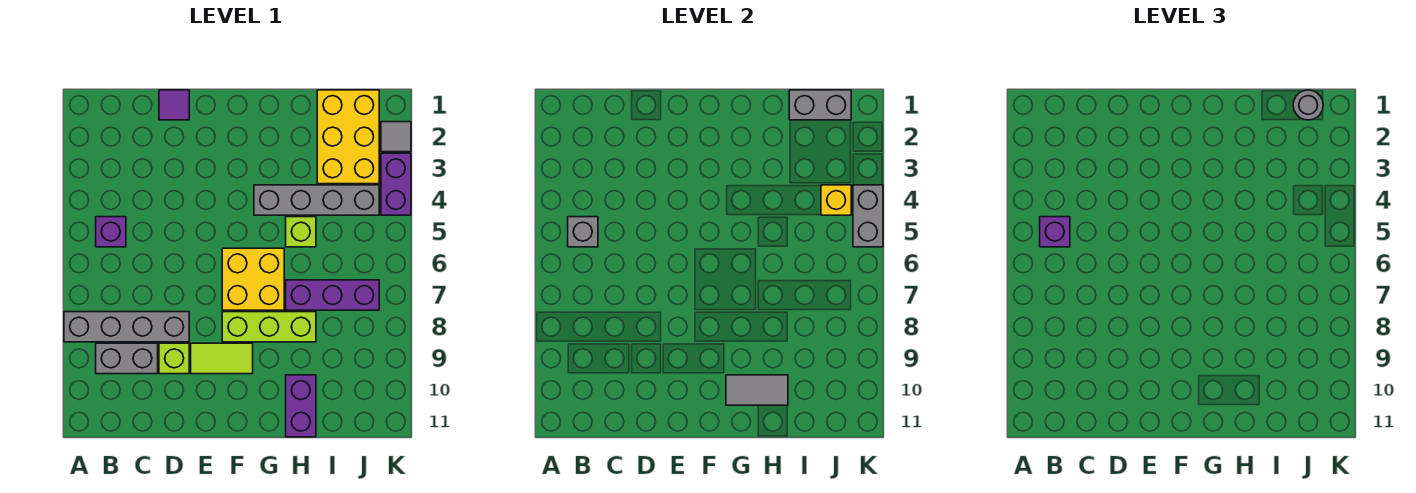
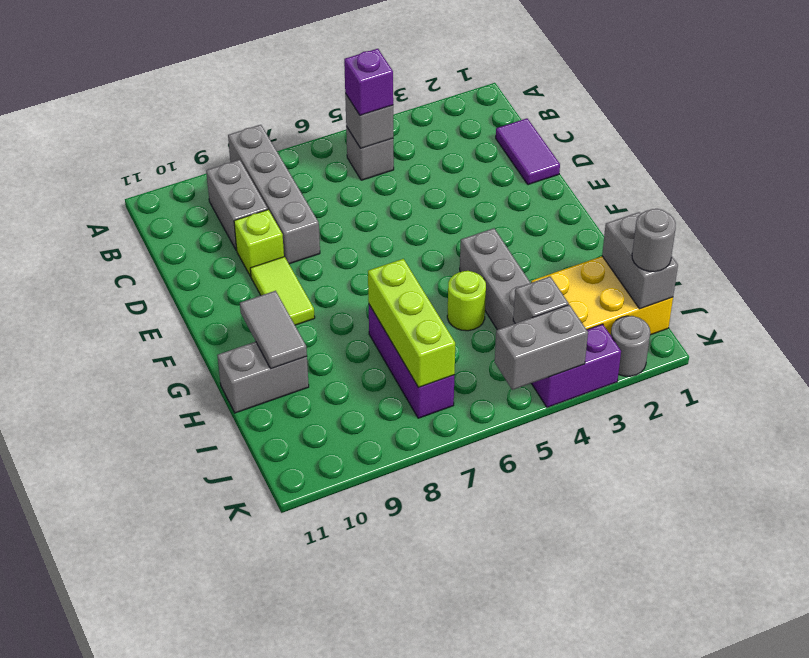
purple brick B5 level 1 -> grey brick B5 level 1
purple tile D1 level 1 -> purple tile C1:D1 level 1
yellow brick F6:G7 level 1 -> none
lime brick F8:H8 level 1 -> lime brick H7:J7 level 2
lime brick H5 level 1 -> lime round brick H5 level 1
purple brick H10:H11 level 1 -> grey brick H10:H11 level 1
yellow brick J4 level 2 -> grey brick J4 level 2
grey tile K2 level 1 -> grey round brick K2 level 1

